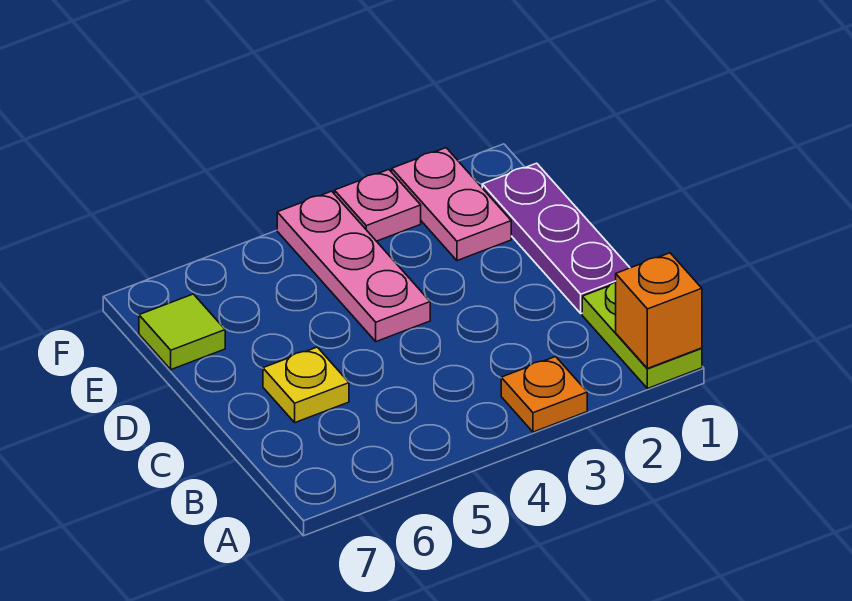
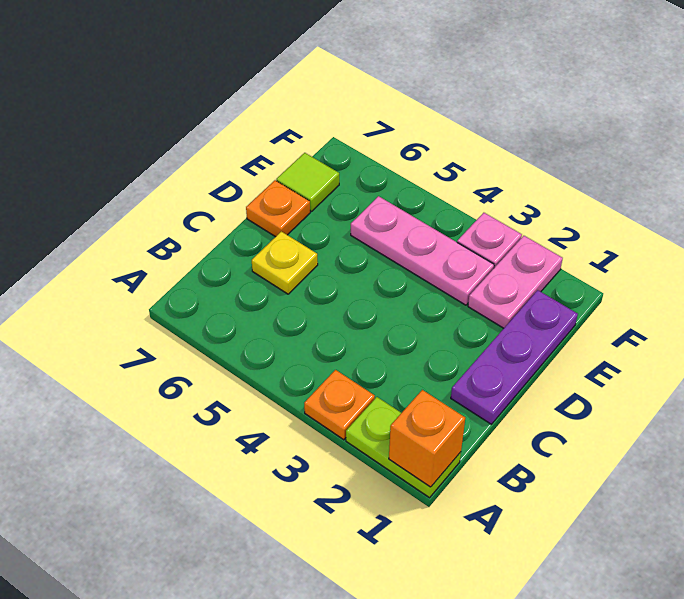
lime plate A1:B1 level 1 -> lime plate A1:A2 level 1
pink plate D4:F4 level 1 -> pink plate E3:E5 level 1
none -> orange plate D7 level 1

